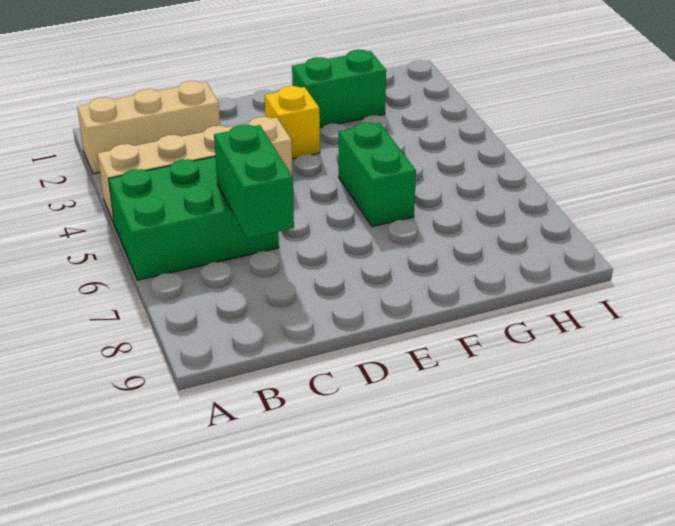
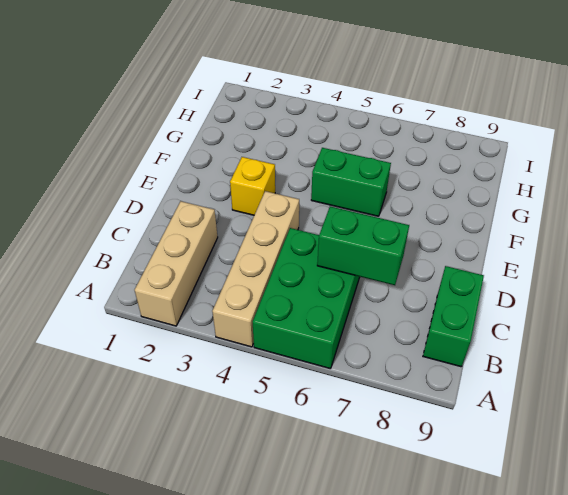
green brick F2:G2 level 1 -> green brick B9:C9 level 1

